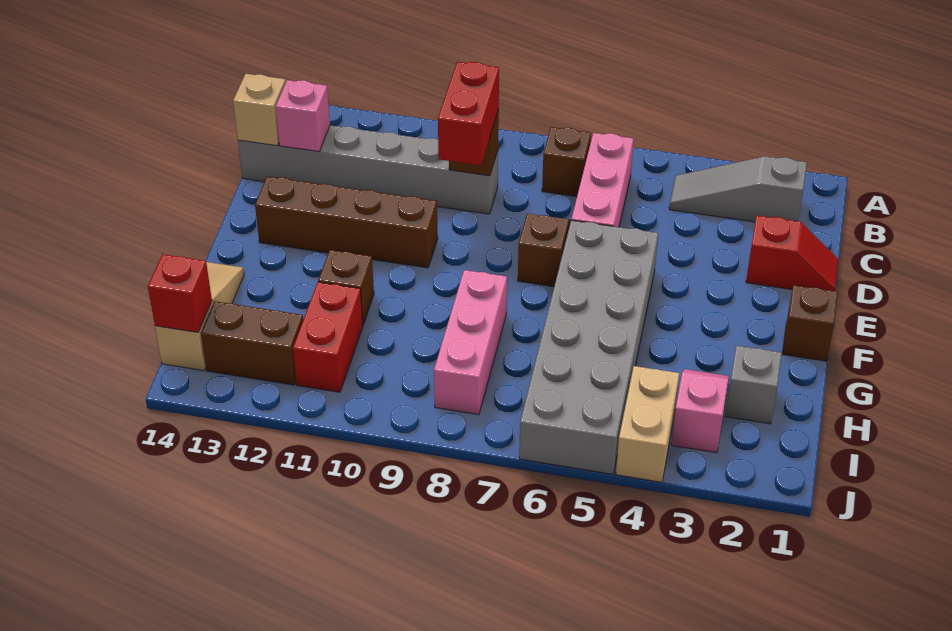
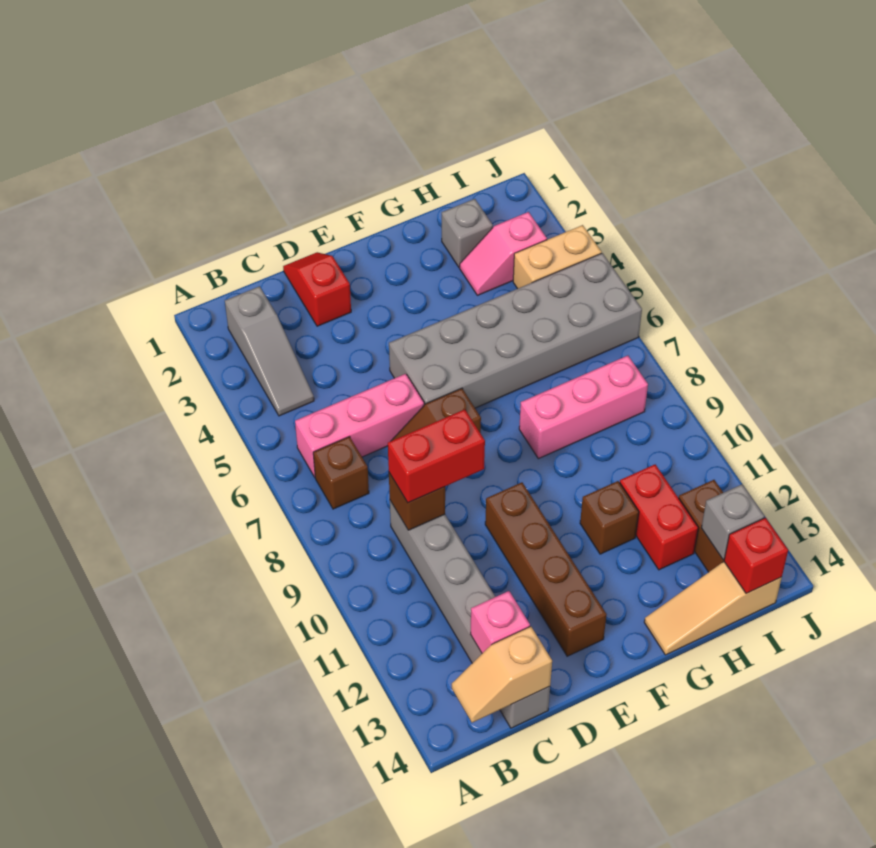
brown brick F1 level 1 -> none
red brick H11:I11 level 1 -> red brick H11:H12 level 1
none -> grey brick I13 level 2

